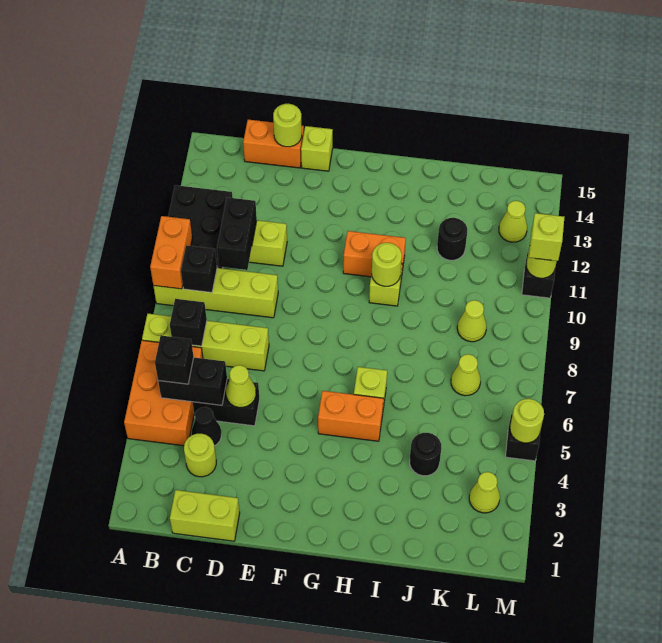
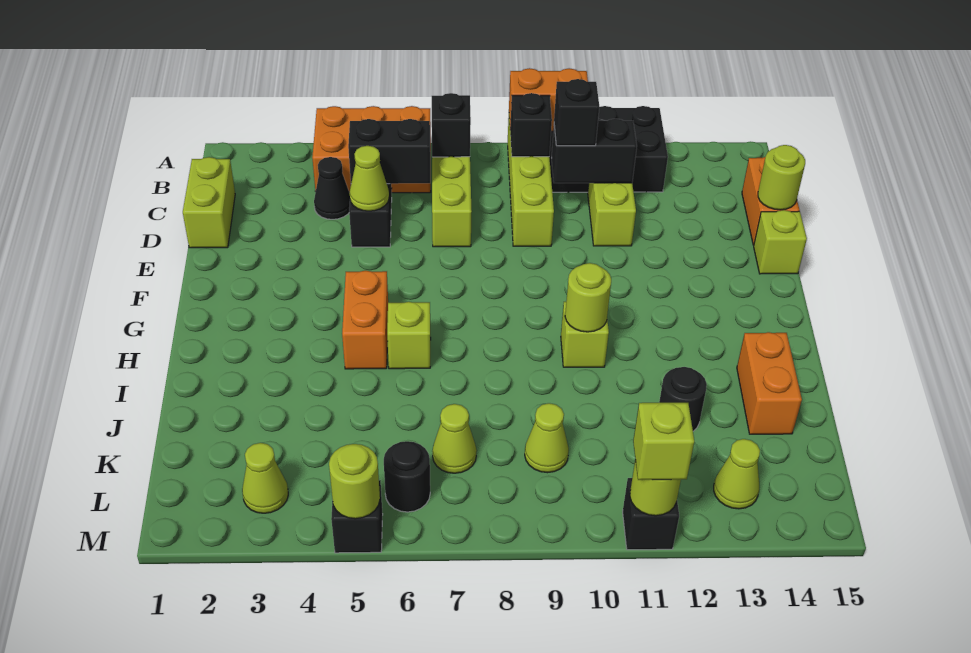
black brick B5:C5 level 2 -> black brick C5:C6 level 2
black brick B5 level 3 -> black brick C10 level 3
lime round brick C3 level 1 -> none
orange brick G11:H11 level 1 -> orange brick I14:J14 level 1
black round brick J4 level 1 -> black round brick L6 level 1

